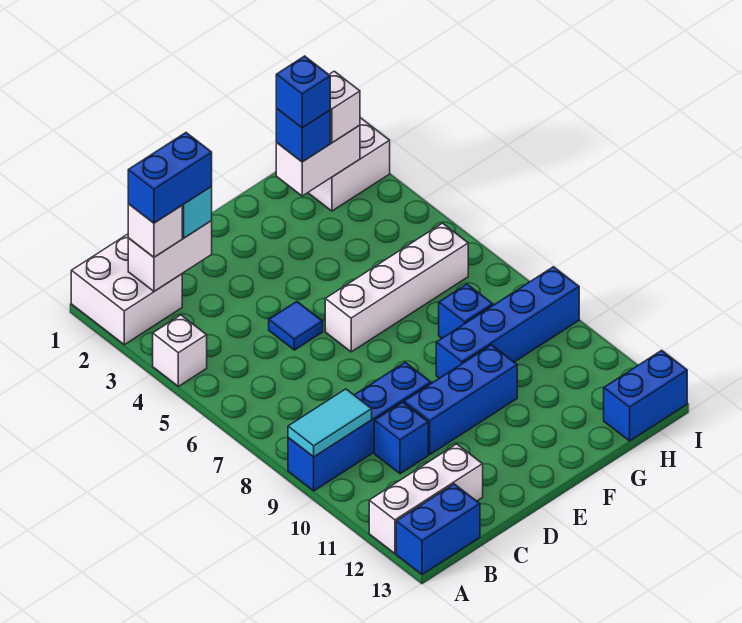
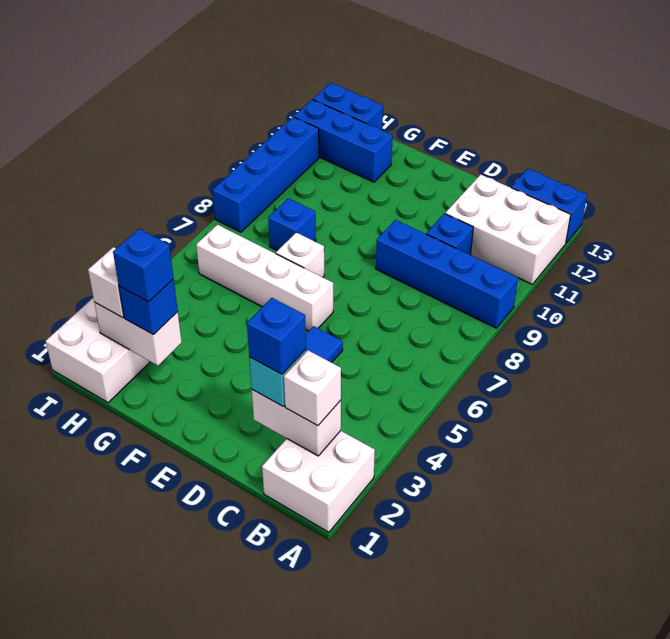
white brick A4 level 1 -> white brick F7 level 1
cyan tile A9:B9 level 2 -> none
white brick A12:C12 level 1 -> white brick A11:C12 level 1
blue brick B2:C2 level 4 -> blue brick C2 level 4
blue brick D10:F10 level 1 -> blue brick G12:I12 level 1
blue brick F9:I9 level 1 -> blue brick I8:I11 level 1

